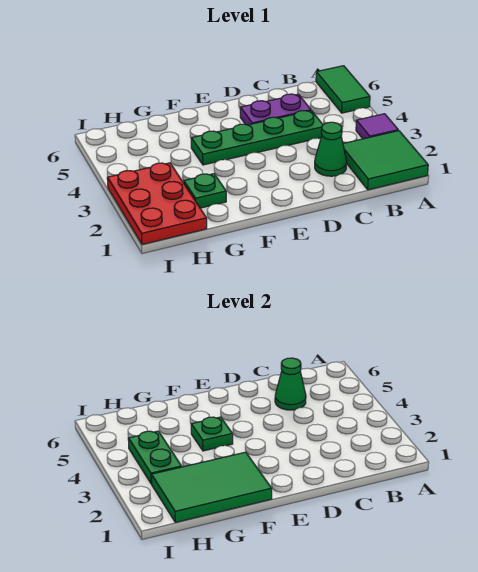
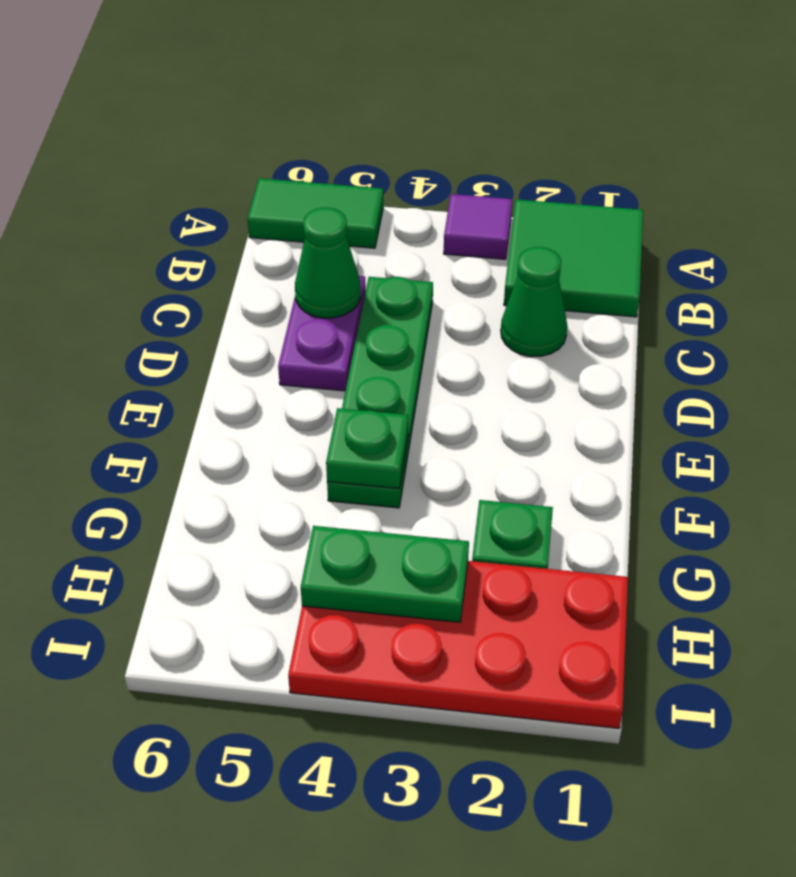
green tile F1:H2 level 2 -> none
red plate H1:I3 level 1 -> red plate H1:I4 level 1

